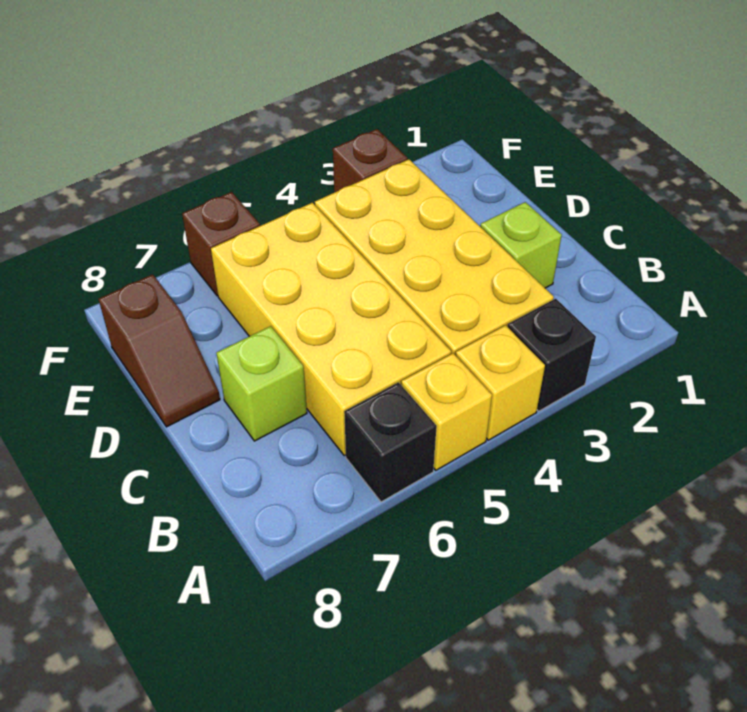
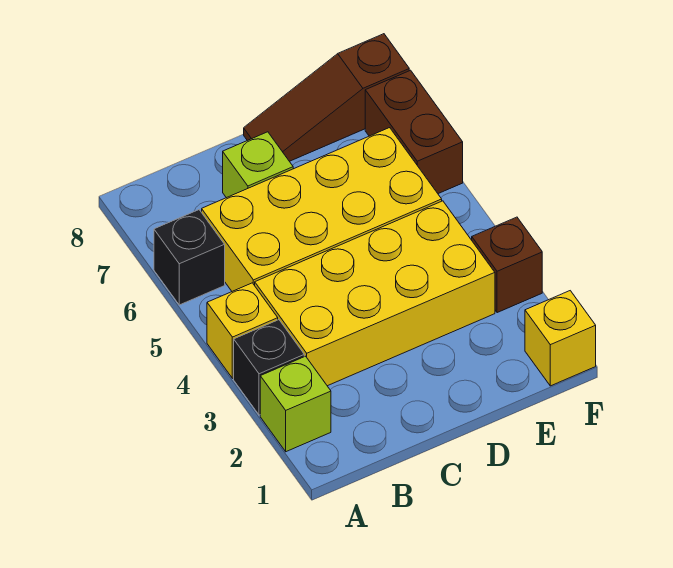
yellow brick A5 level 1 -> yellow brick F1 level 1
lime brick C2 level 1 -> lime brick A2 level 1
brown slope D8:E8 level 1 top E -> brown slope D8:F8 level 1 top F
brown brick F6 level 1 -> brown brick F6:F7 level 1

